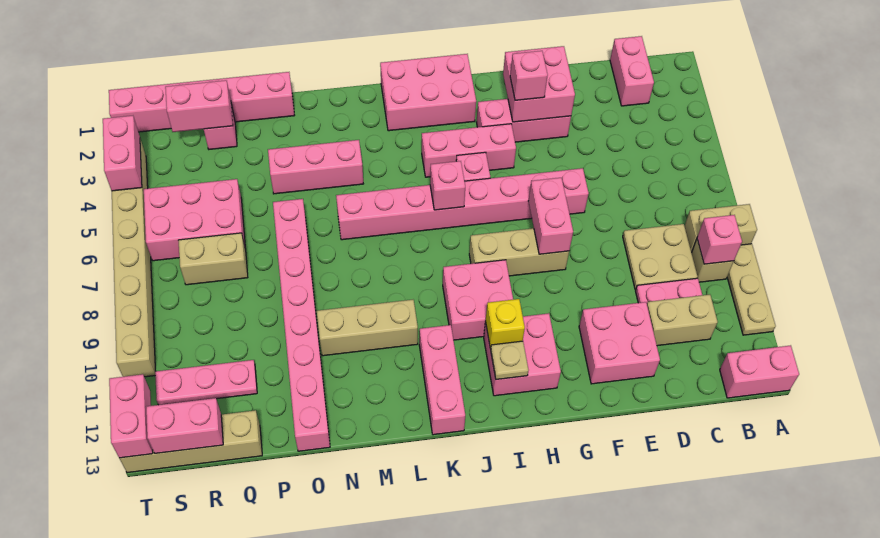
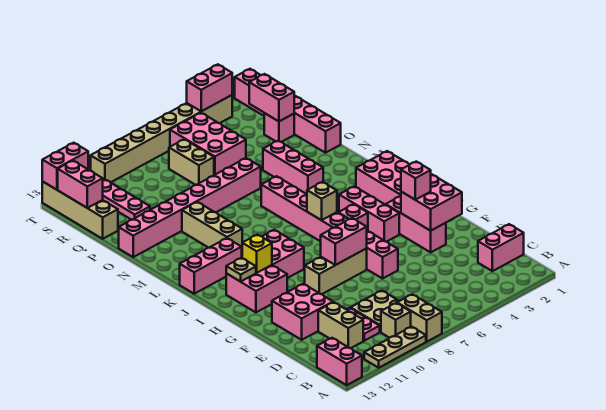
pink brick B9 level 2 -> none
tan brick G8:I8 level 1 -> tan brick G7:G9 level 1
pink brick J6 level 2 -> tan brick J6 level 2

